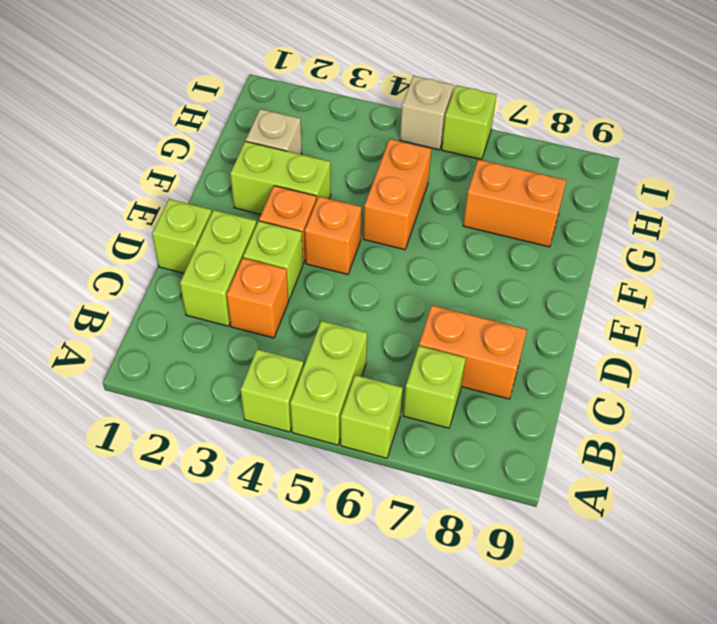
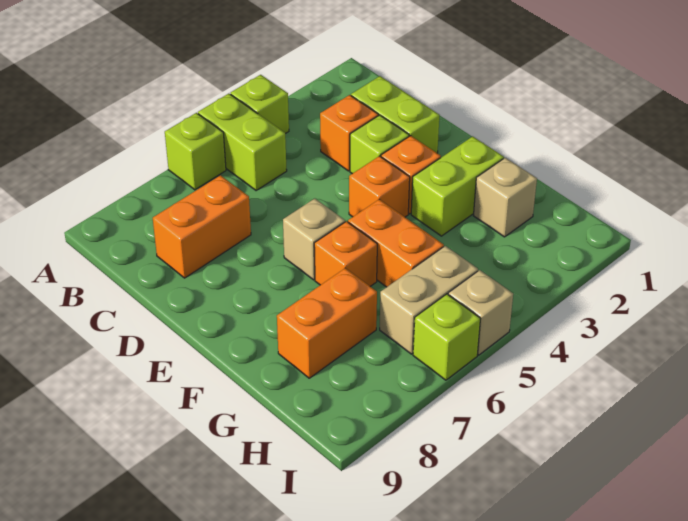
lime brick B7 level 1 -> none
lime brick D1 level 1 -> none
none -> tan brick E6 level 1
none -> orange brick F6 level 1
none -> tan brick H5:H6 level 1

